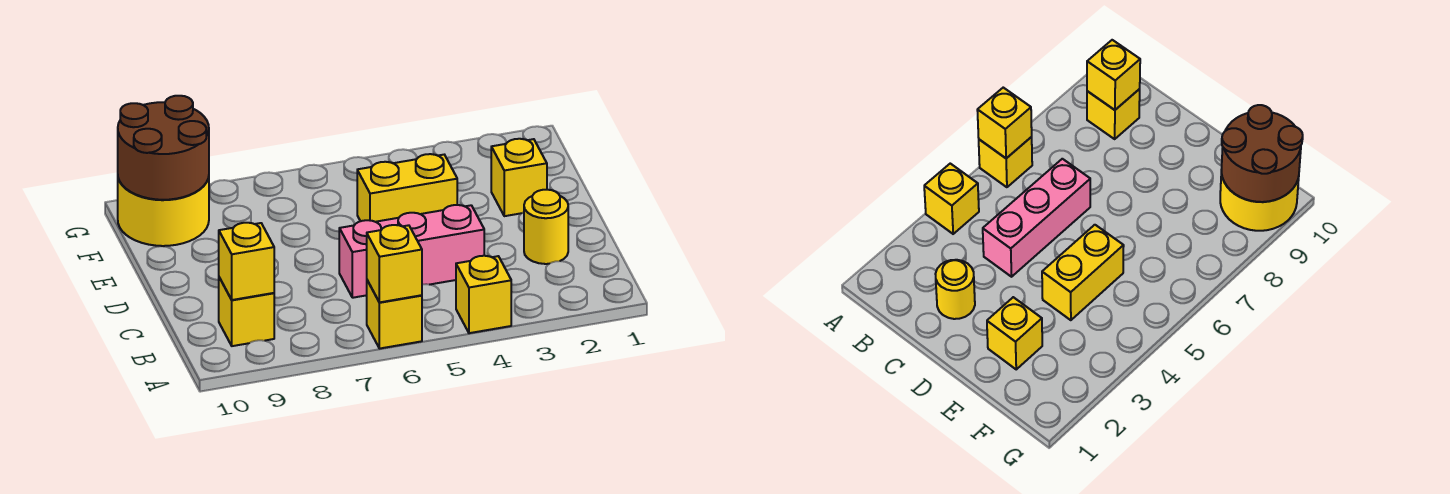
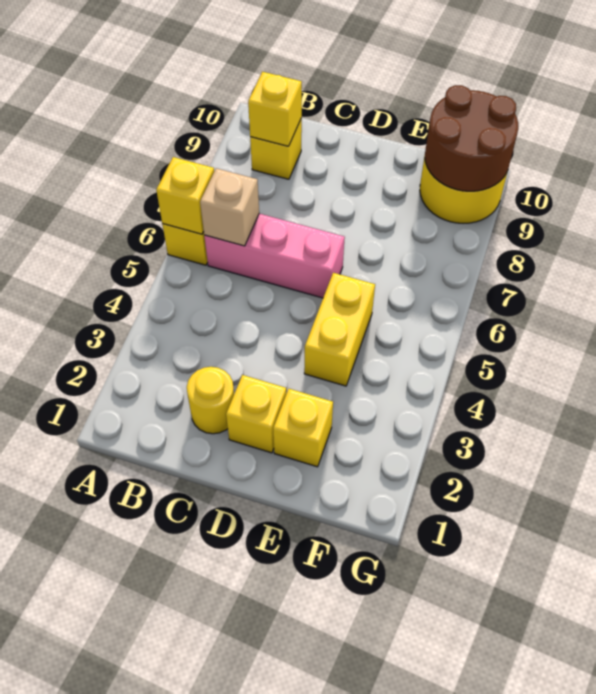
yellow brick A4 level 1 -> yellow brick D2 level 1
none -> tan brick B6 level 2
pink brick C4:C6 level 1 -> pink brick B6:D6 level 1

